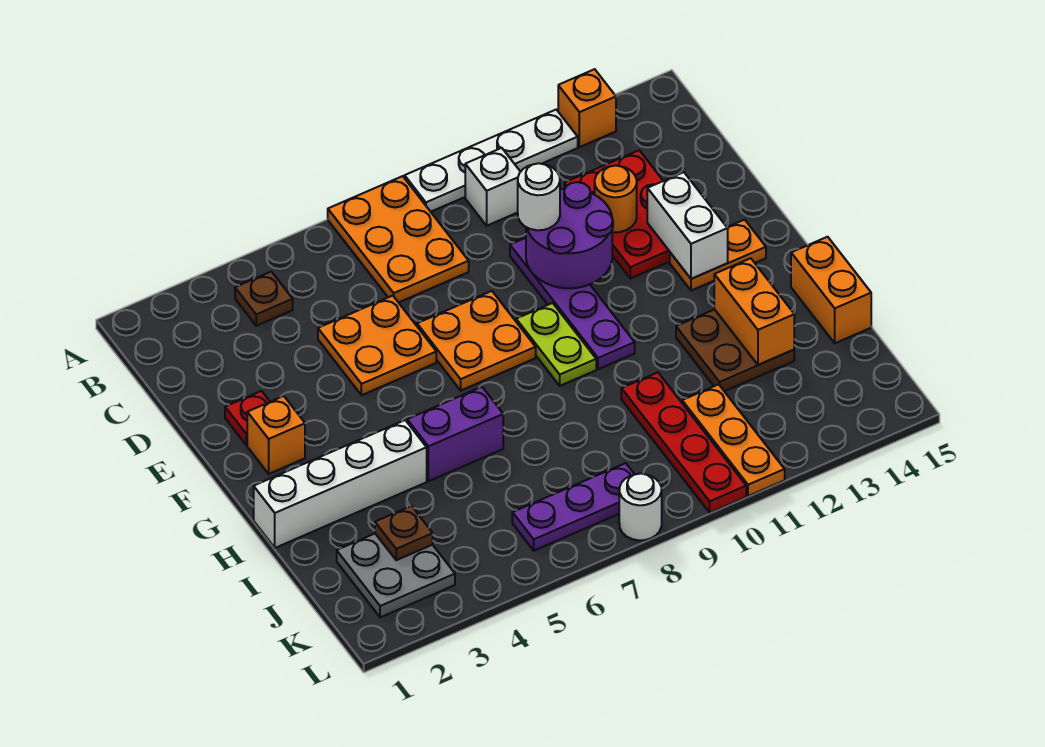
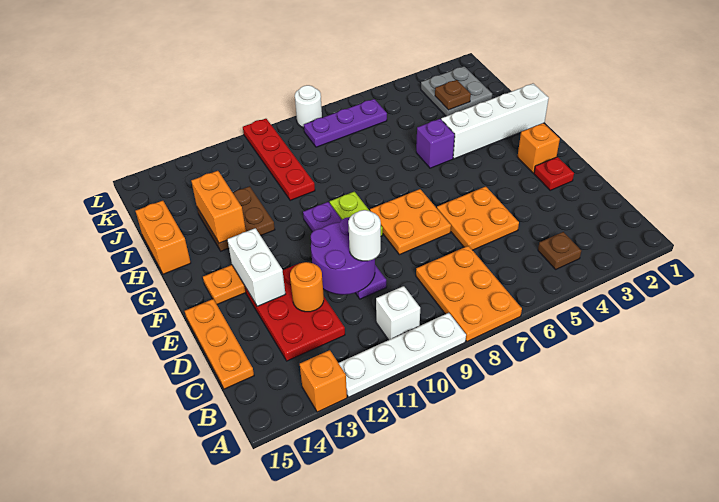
purple brick H5:H6 level 1 -> purple brick H5 level 1
orange plate J11:L11 level 1 -> orange plate C15:E15 level 1

